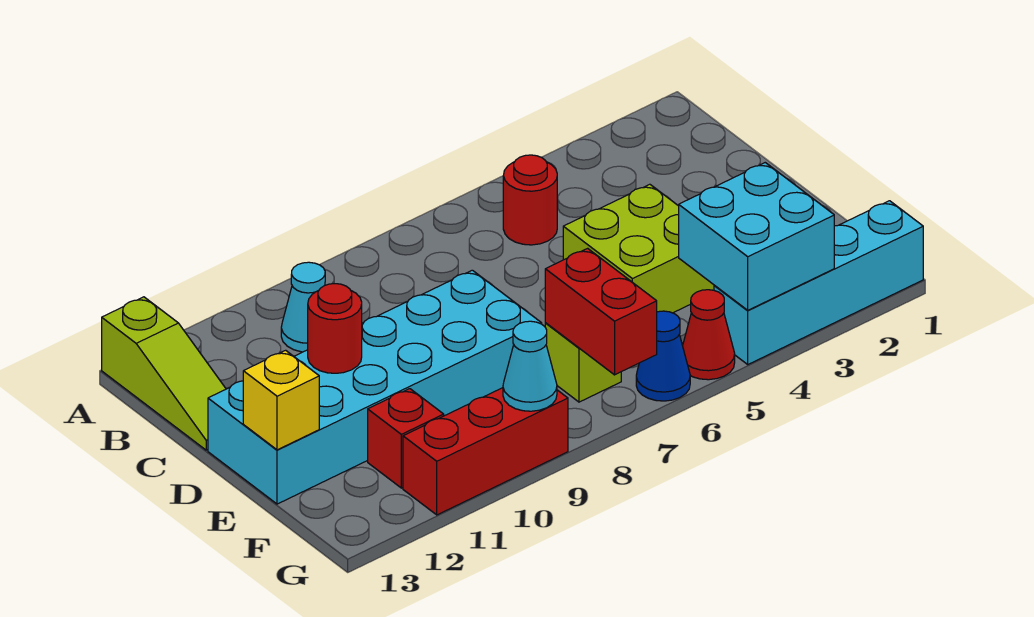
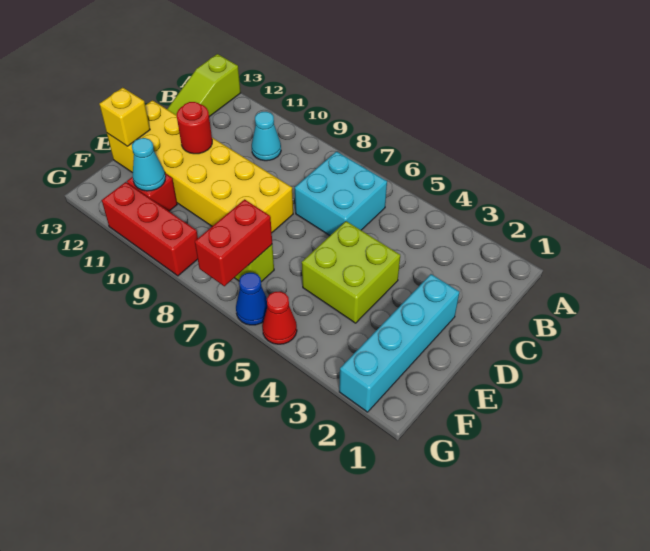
red round brick B5 level 1 -> none
cyan brick D8:E13 level 1 -> yellow brick D8:E13 level 1
cyan brick F3:G4 level 2 -> cyan brick B6:C7 level 1
cyan brick G1:G4 level 1 -> cyan brick D2:G2 level 1
cyan cone G9 level 2 -> cyan cone F11 level 2

